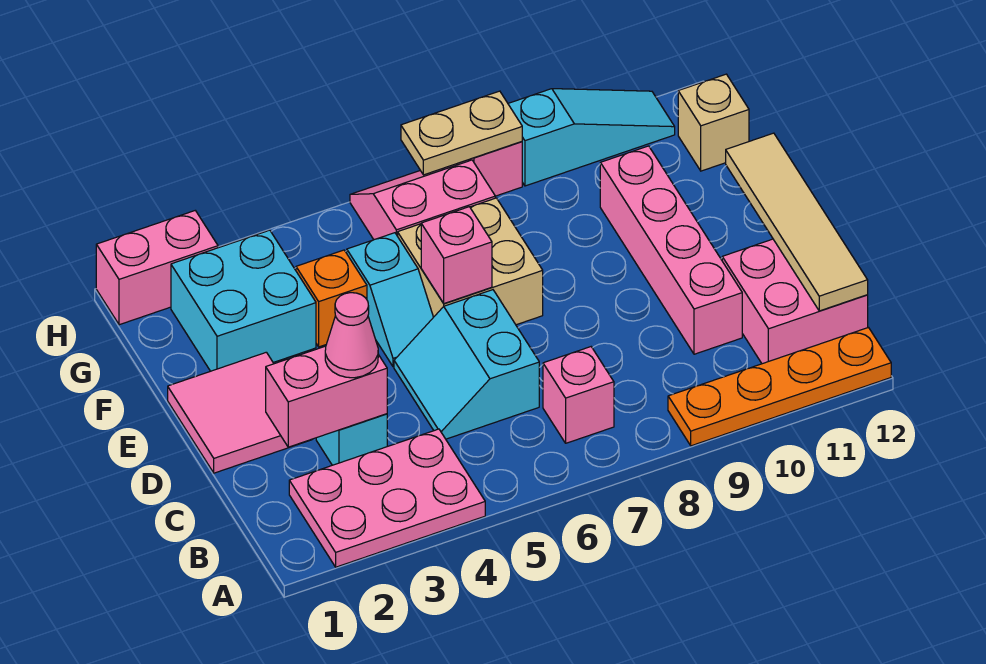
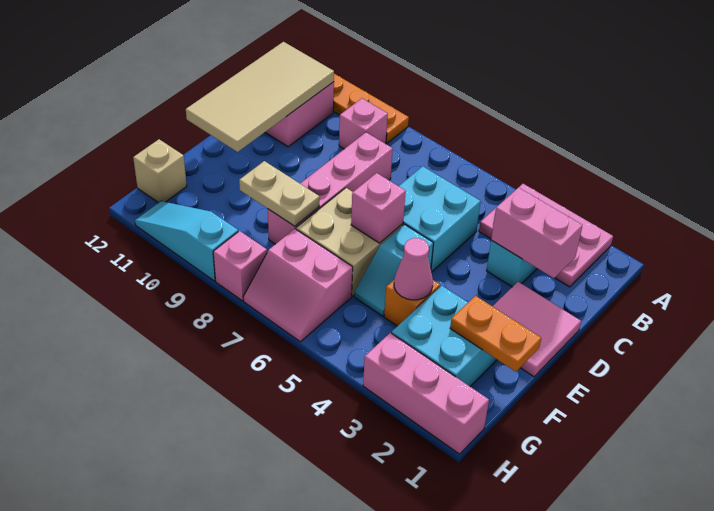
pink brick B7 level 1 -> pink brick B9 level 1
tan tile B12:E12 level 2 -> tan tile B11:E12 level 2
pink cone C3 level 3 -> pink cone F4 level 2
cyan slope C5:D6 level 1 top 6 -> cyan brick C5:D6 level 1
pink brick C10:F10 level 1 -> pink brick C8:F8 level 1
cyan slope E5:F5 level 1 top F -> cyan slope E5:F5 level 1 top E
none -> orange plate F1:F2 level 2
pink brick H1:H2 level 1 -> pink brick H1:H3 level 1
tan plate H7:H8 level 2 -> tan plate F8:F9 level 2

